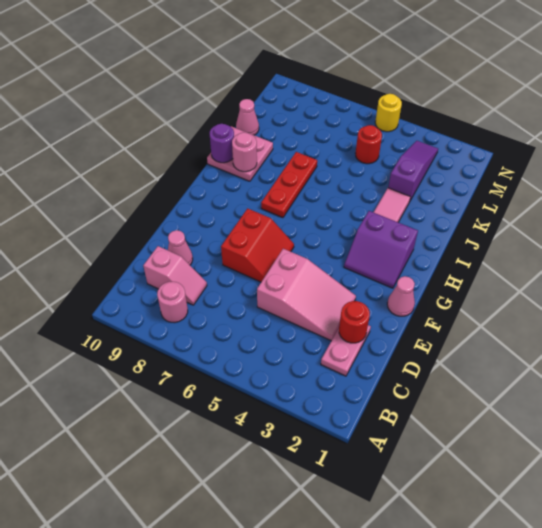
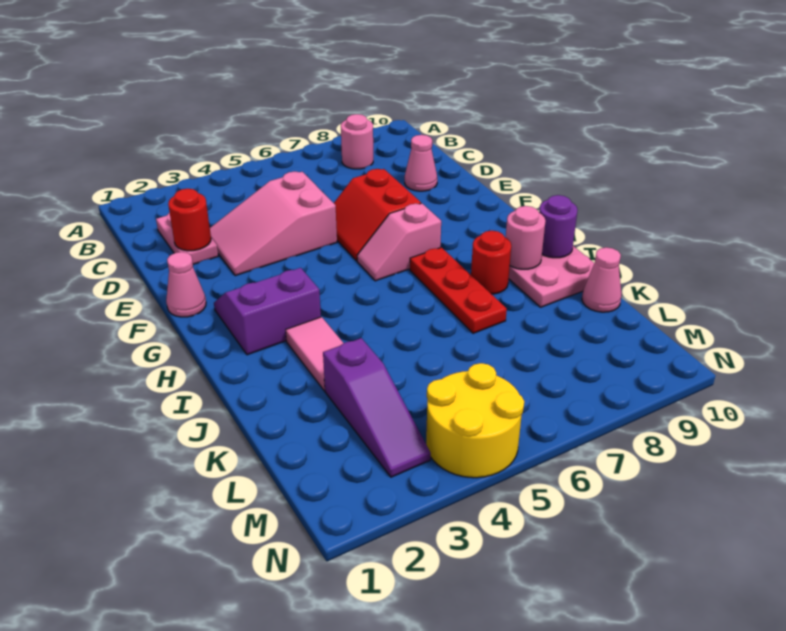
pink slope C8:C9 level 1 top 9 -> pink slope G6:G7 level 1 top 7
red round brick L5 level 1 -> red round brick I8 level 1
yellow round brick N5 level 1 -> yellow round brick M4:N5 level 1

